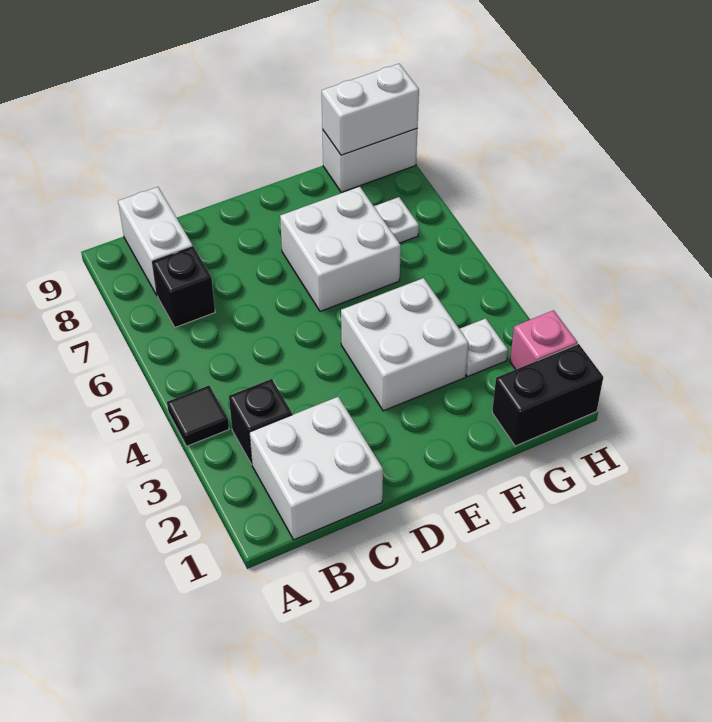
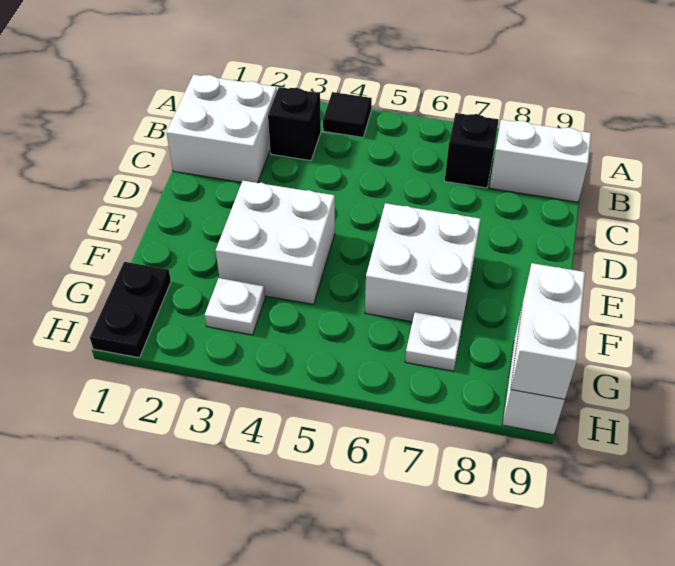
black brick G1:H1 level 1 -> black plate G1:H1 level 1
pink brick H2 level 1 -> none

